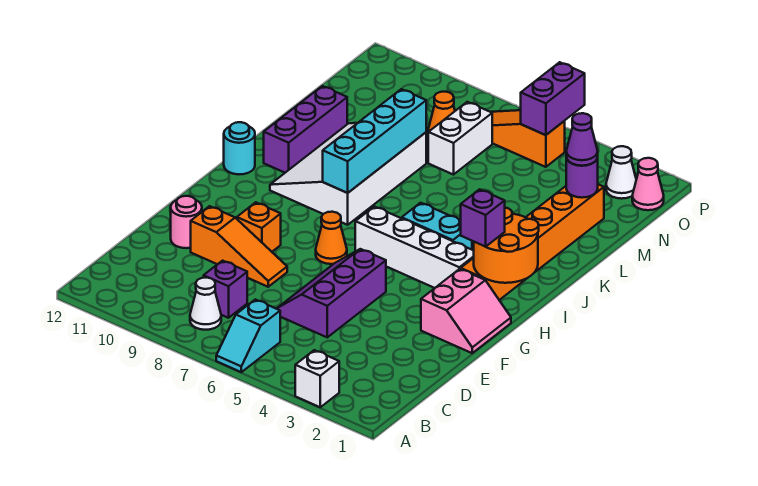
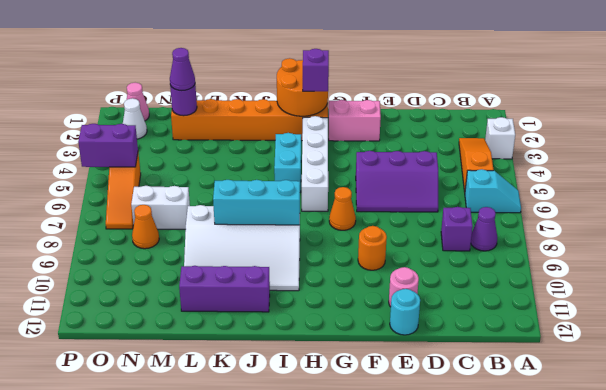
white cone B8 level 1 -> purple cone B8 level 1
orange slope E8:E10 level 1 top 10 -> orange slope B3:B5 level 1 top 5
orange brick F9 level 1 -> orange round brick F9 level 1
cyan brick I8:L8 level 2 -> cyan brick I8:K8 level 2
cyan round brick I12 level 1 -> cyan round brick E12 level 1

